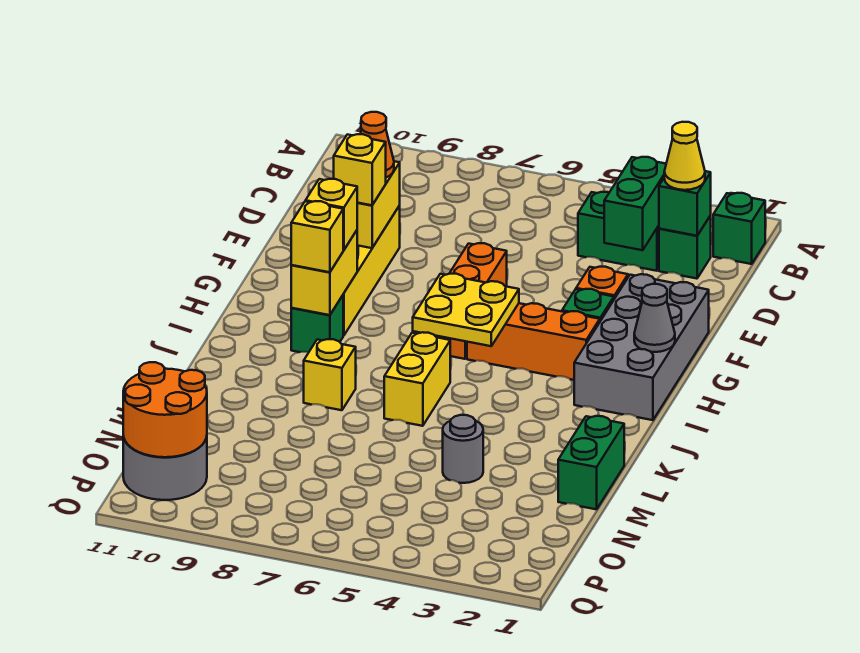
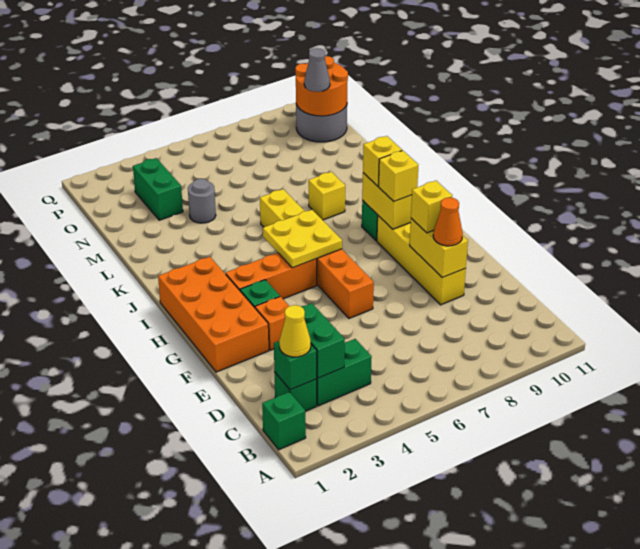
grey brick F1:I2 level 1 -> orange brick F1:I2 level 1
grey cone H1 level 2 -> grey cone O10 level 3
green brick L1:M1 level 1 -> green brick N3:O3 level 1

